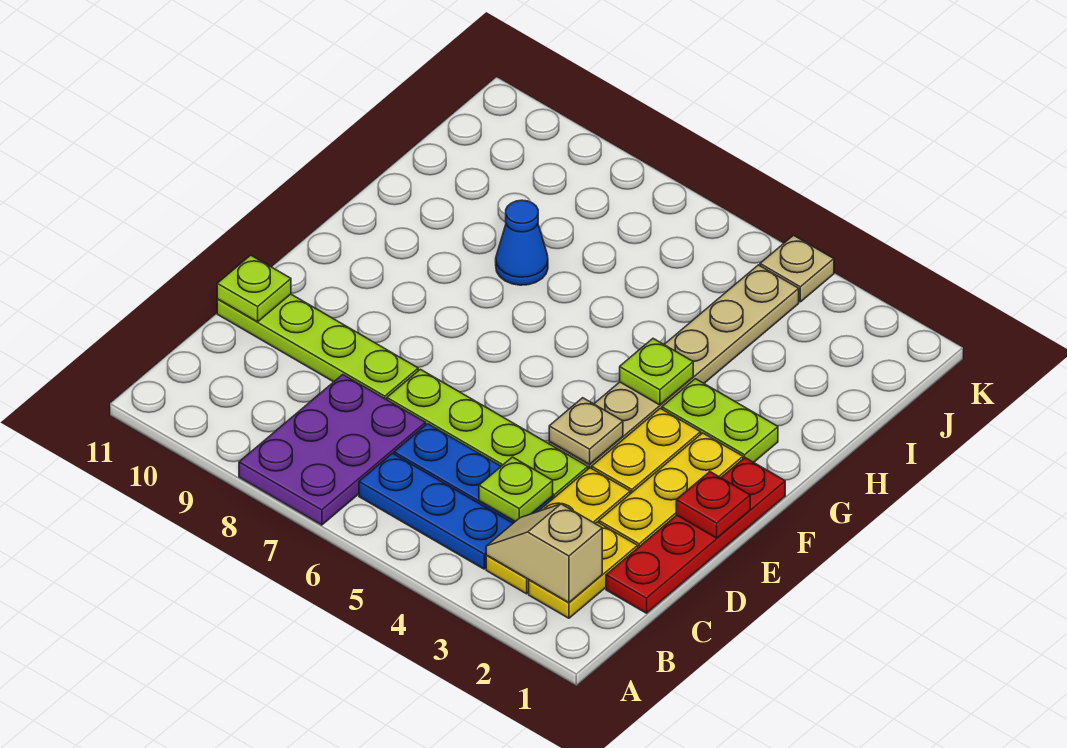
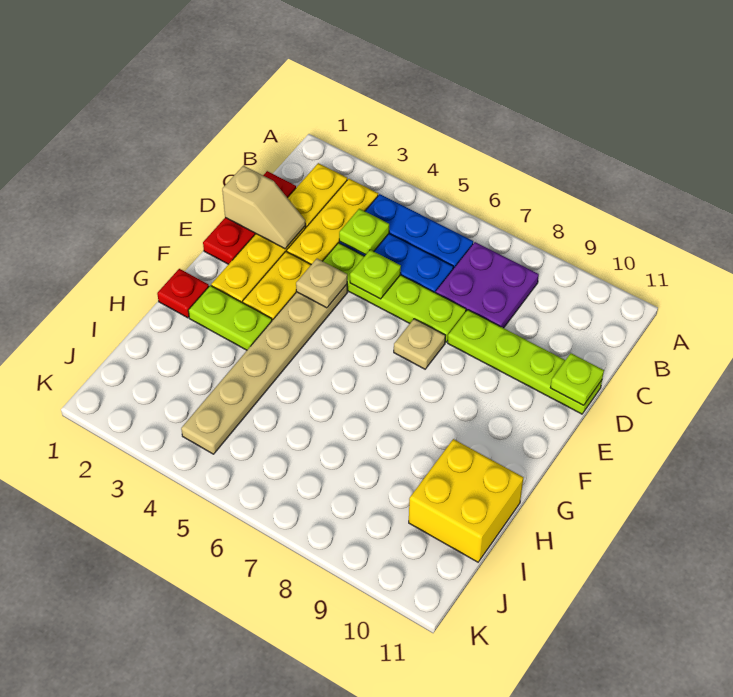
purple plate A7:C8 level 1 -> purple plate B7:C8 level 1
tan slope B2:B3 level 2 top 2 -> tan slope D1:D2 level 2 top 1
red plate C1:F1 level 1 -> red plate C1:E1 level 1
red plate E1 level 2 -> red plate G1 level 1
lime plate G4 level 2 -> lime plate D5 level 2
blue cone H8 level 1 -> none
none -> yellow brick H10:I11 level 1
tan plate K4 level 1 -> tan plate E7 level 1

